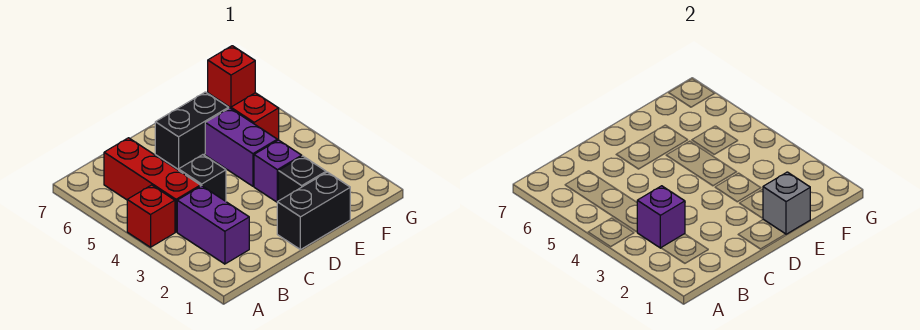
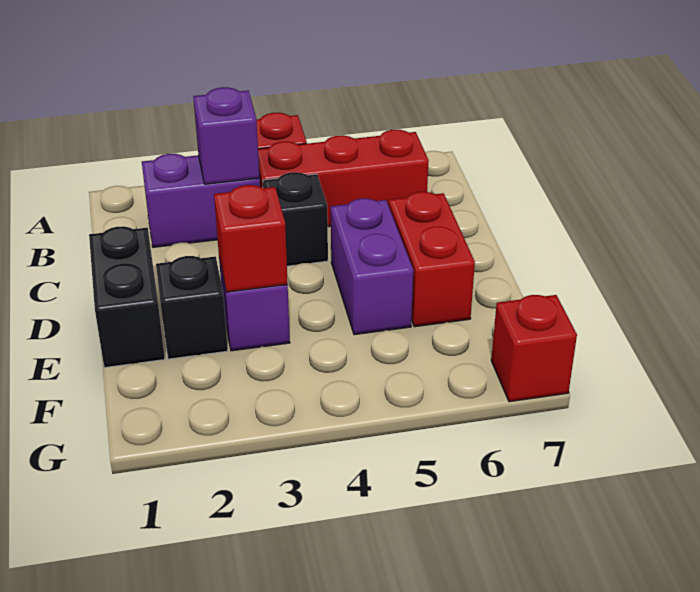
black brick D6:E6 level 1 -> red brick D6:E6 level 1
grey brick E1 level 2 -> none
purple brick E4:E5 level 1 -> purple brick D5:E5 level 1
red brick F5 level 1 -> red brick E3 level 2

